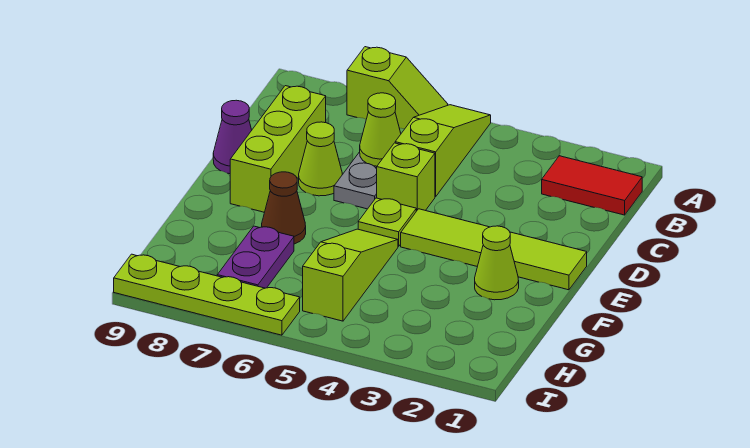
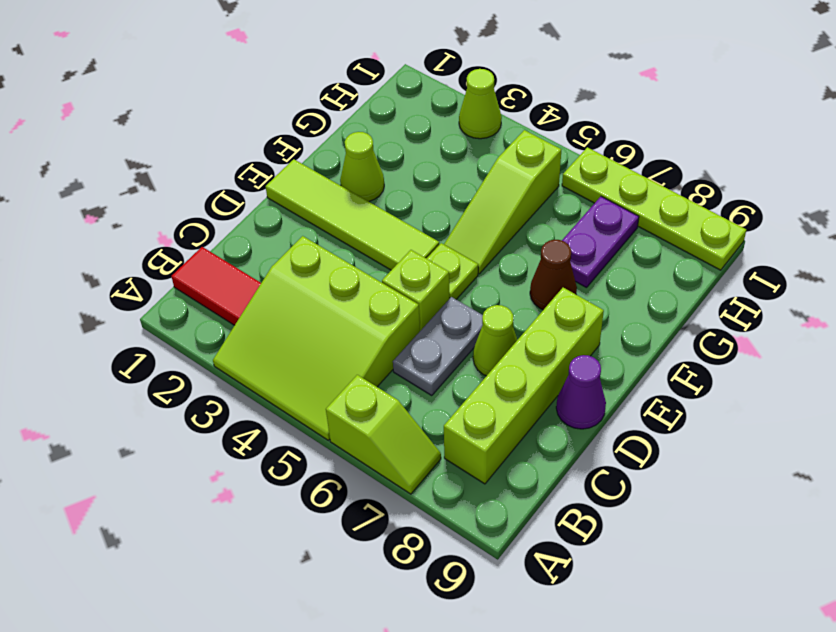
lime slope A5:C5 level 1 top C -> lime slope A3:C5 level 1 top C
lime slope A6:A7 level 1 top 7 -> lime slope A6:A7 level 1 top 6
lime cone C6 level 2 -> lime cone I3 level 1
lime brick C8:E8 level 1 -> lime brick B8:E8 level 1

